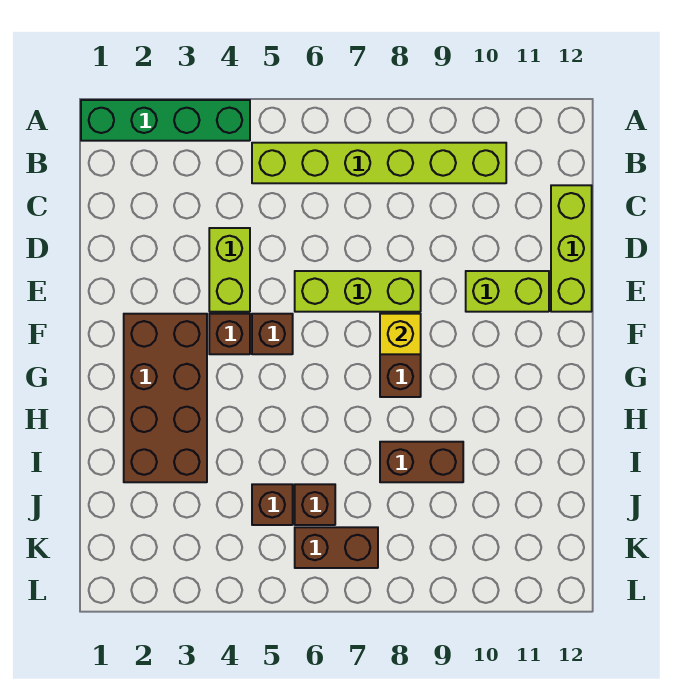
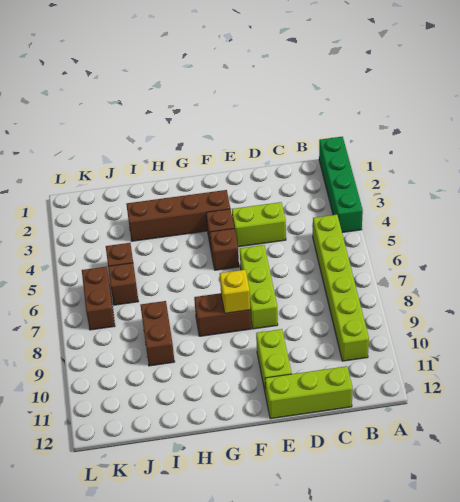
brown brick F2:I3 level 1 -> brown brick F3:I3 level 1

